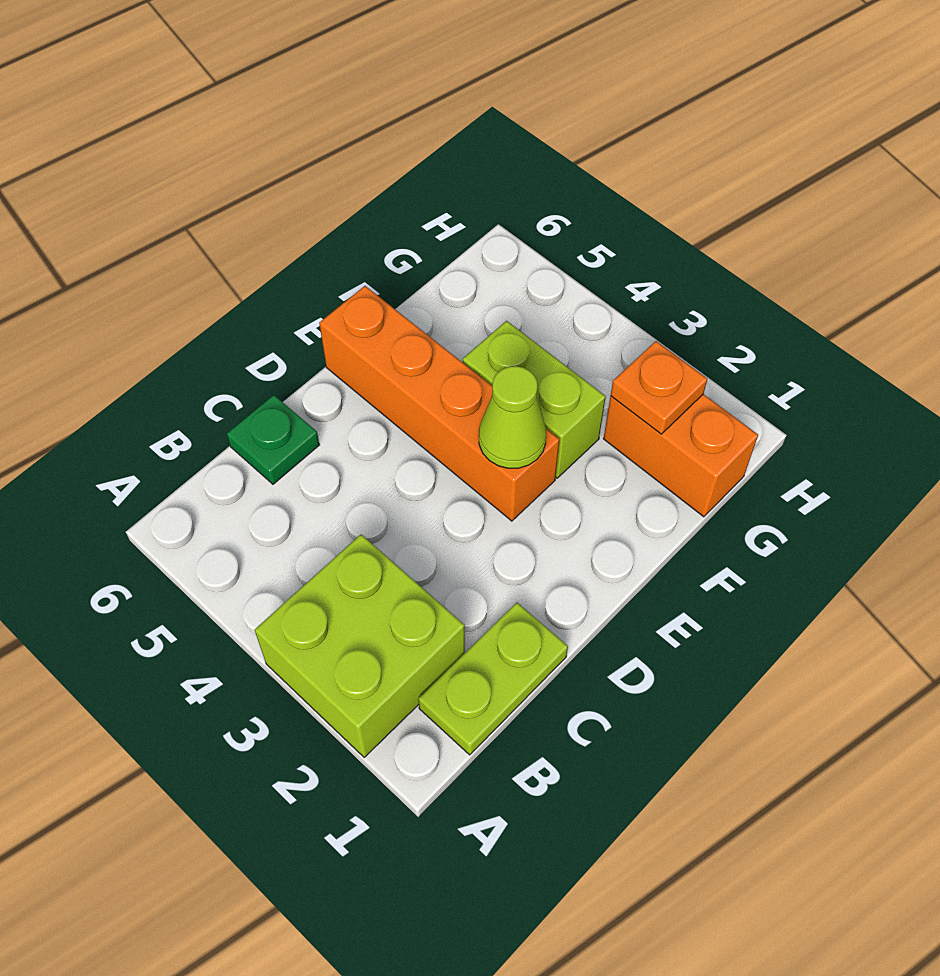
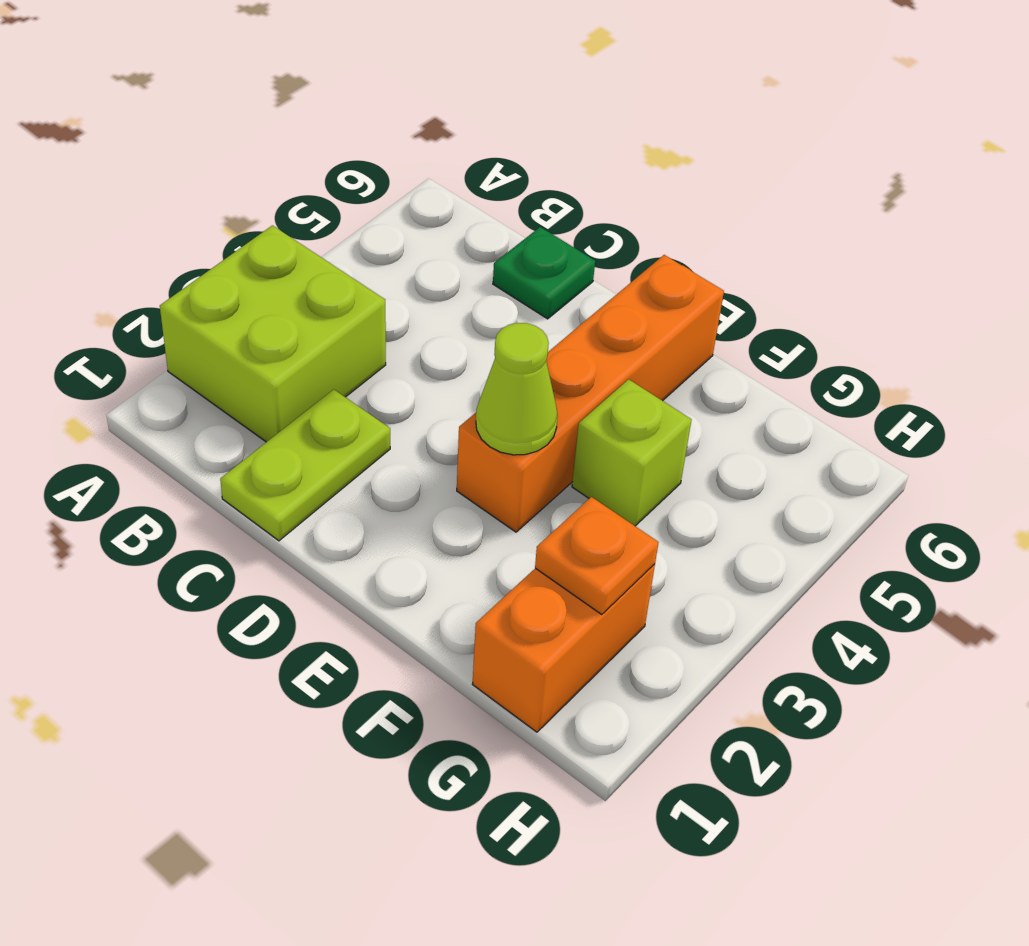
lime plate B1:C1 level 1 -> lime plate C1:C2 level 1
lime brick F3:F4 level 1 -> lime brick F4 level 1

